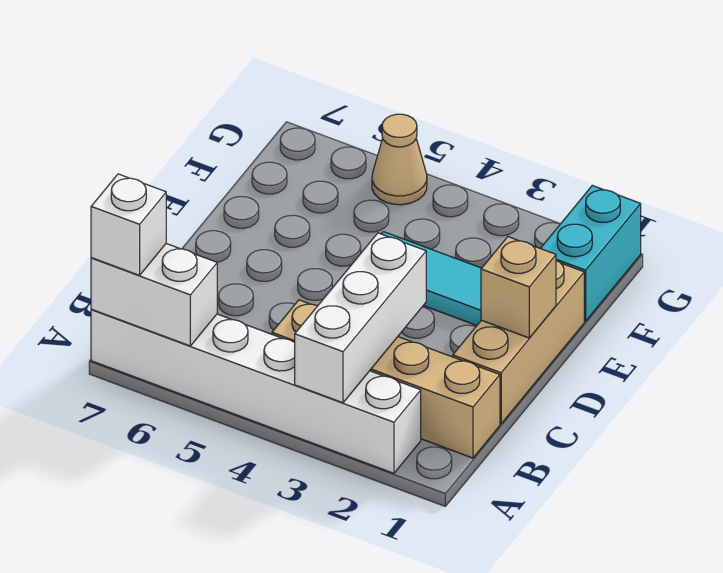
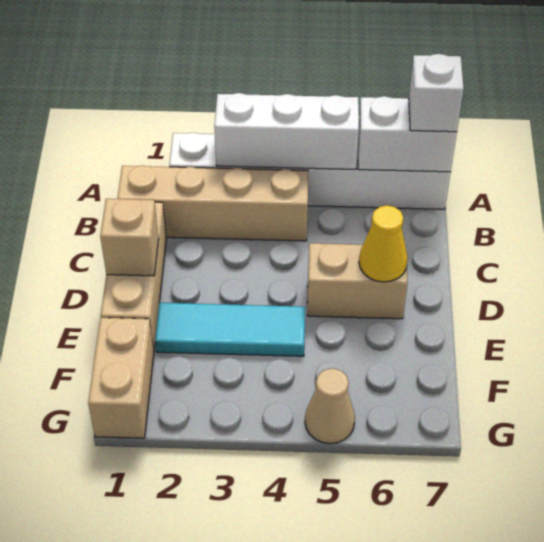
white brick A3:C3 level 2 -> white brick A3:A5 level 2
none -> tan brick D5:D6 level 1
none -> yellow cone D6 level 2
cyan brick F1:G1 level 1 -> tan brick F1:G1 level 1

